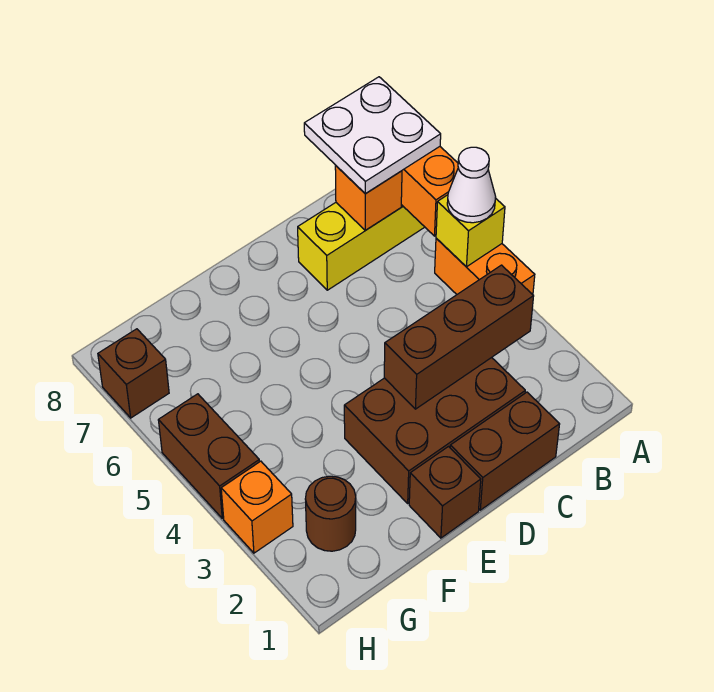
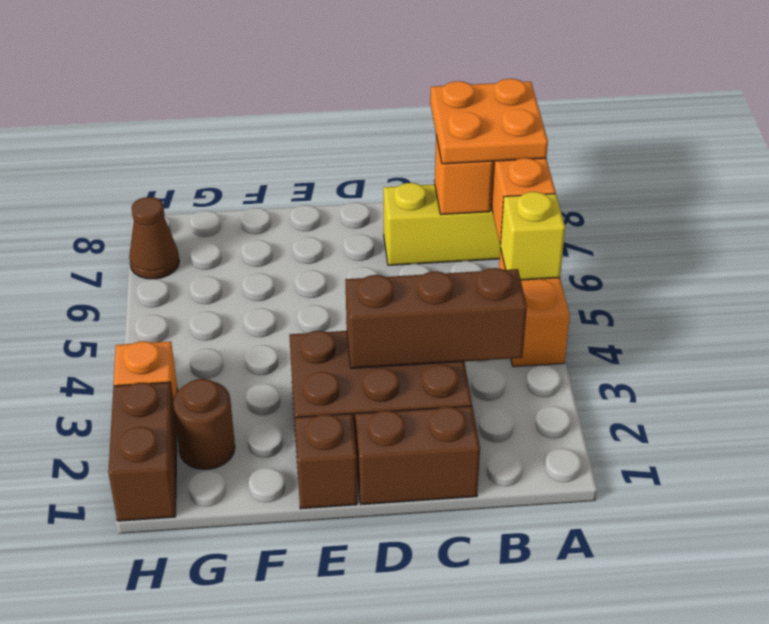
white cone A5 level 3 -> none
white plate A7:B8 level 3 -> orange plate A7:B8 level 3
brown brick H4:H5 level 1 -> brown brick H1:H2 level 1
brown brick H7 level 1 -> brown cone H7 level 1

